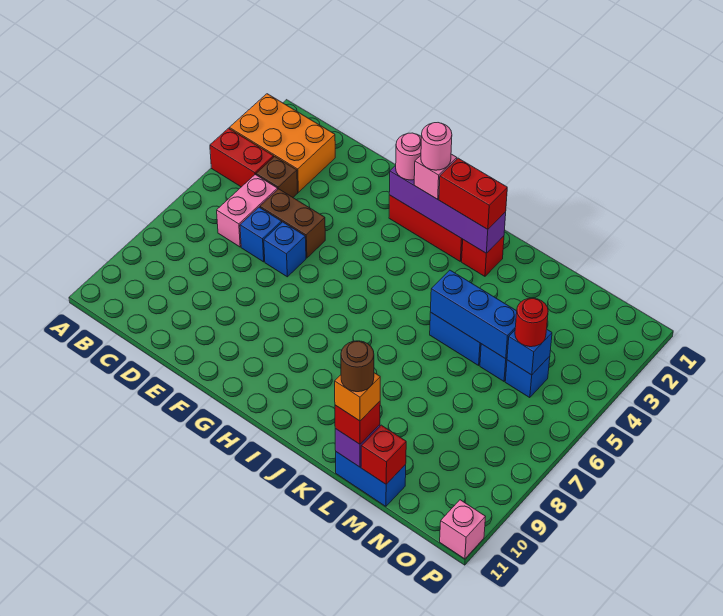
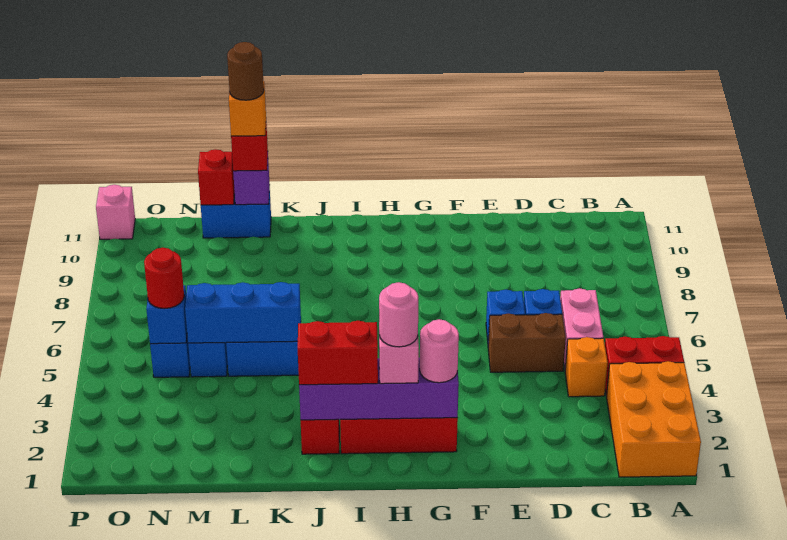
orange brick A2:C3 level 1 -> orange brick A1:B3 level 1
brown brick C4 level 1 -> orange brick C4 level 1

